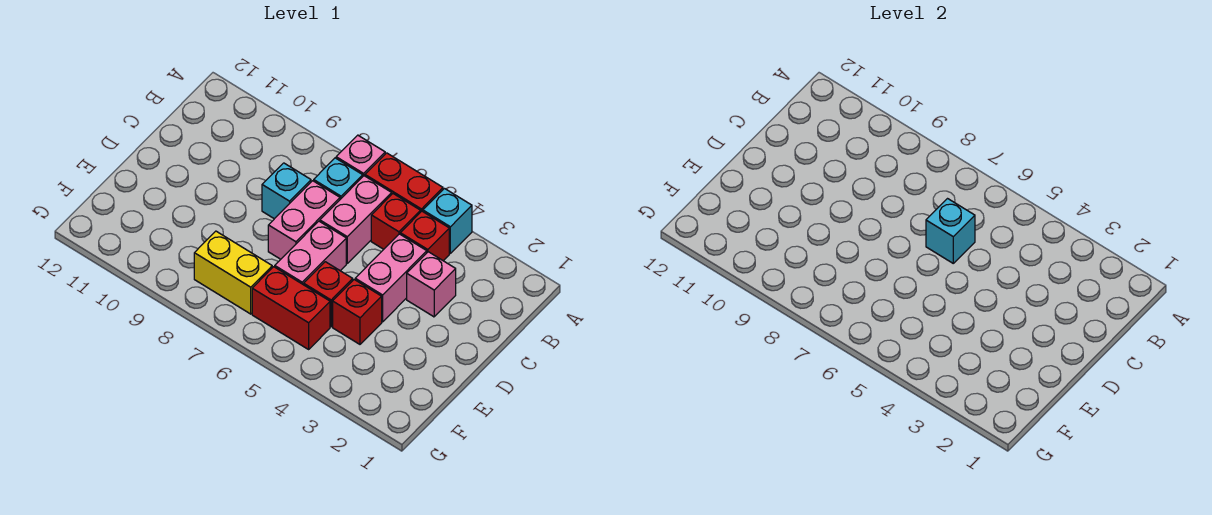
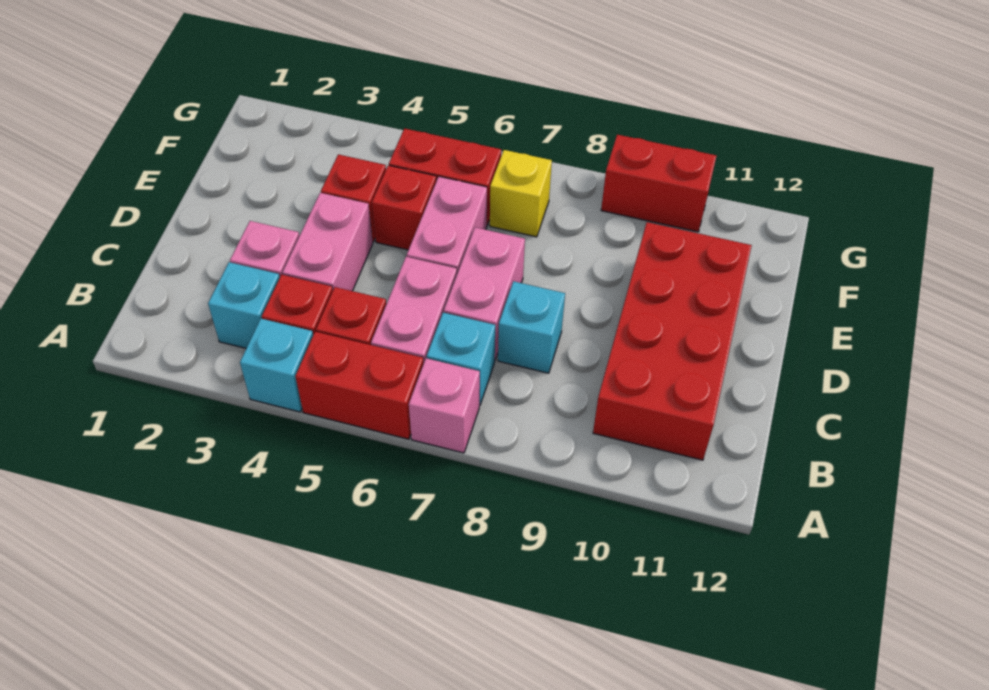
none -> red brick B10:E11 level 1
cyan brick C6 level 2 -> cyan brick B3 level 1
yellow brick F7:F8 level 1 -> yellow brick F7 level 1
none -> red brick G9:G10 level 1

